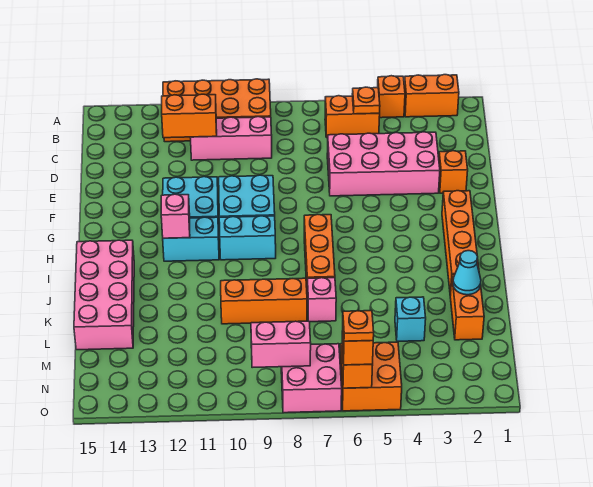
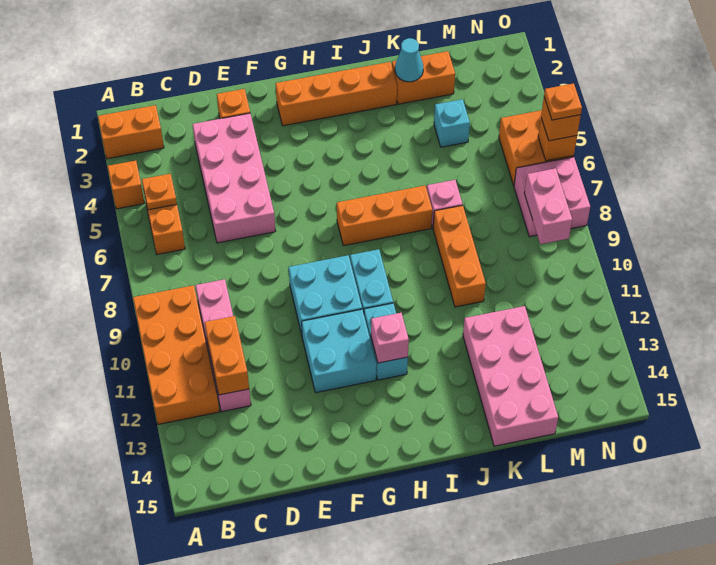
orange brick A2:A3 level 1 -> orange brick A2:B2 level 1
pink brick C9:C11 level 1 -> pink brick C9:C12 level 1
pink brick I14:L15 level 1 -> pink brick K12:L15 level 1

